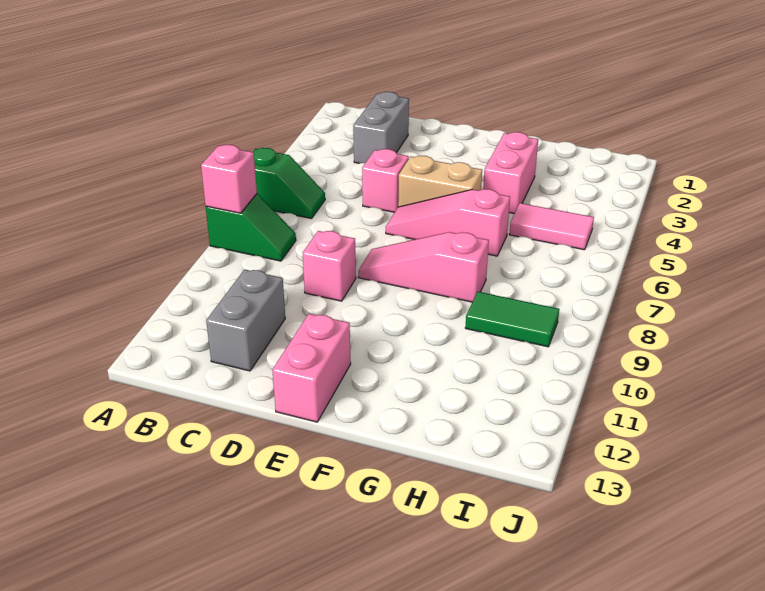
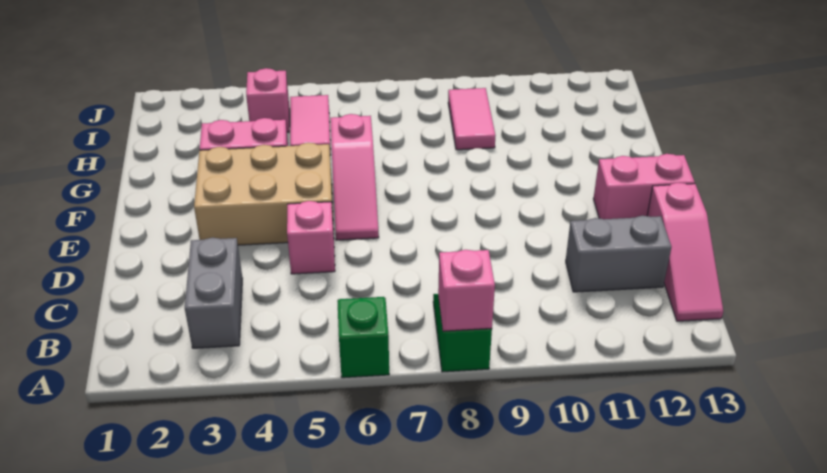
grey brick C2:C3 level 1 -> grey brick B3:C3 level 1
pink brick D9 level 1 -> pink brick I4 level 1
tan brick E5:F5 level 1 -> tan brick E3:F5 level 1
pink slope E8:G8 level 1 top G -> pink slope B13:D13 level 1 top D
green tile H9:I9 level 1 -> pink tile H9:I9 level 1

